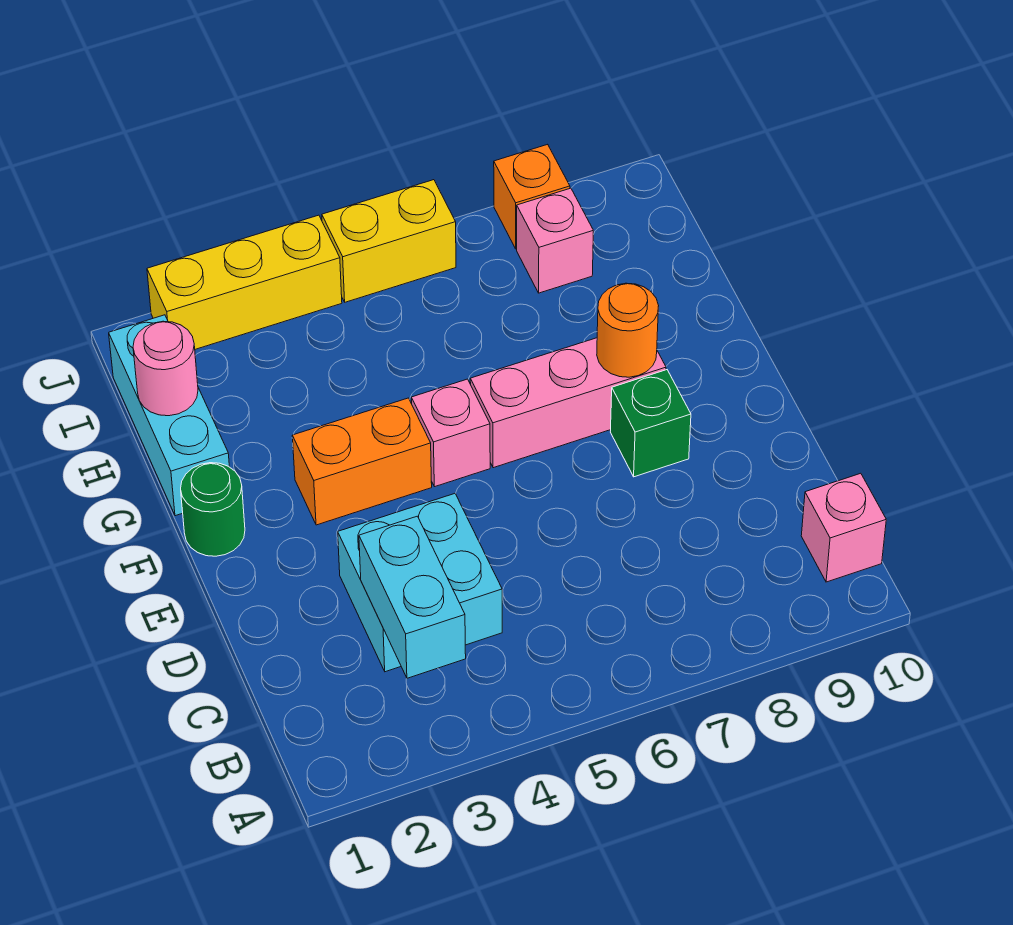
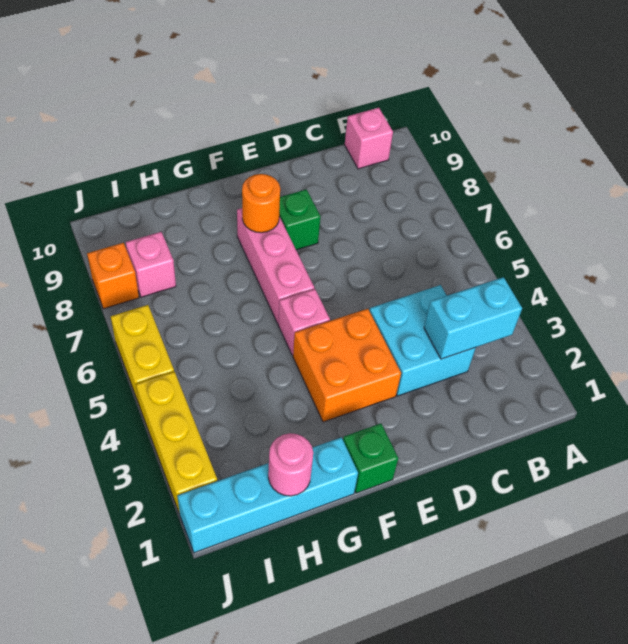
green round brick F1 level 1 -> green brick F1 level 1
orange brick F3:F4 level 1 -> orange brick E3:F4 level 1
cyan brick G1:I1 level 1 -> cyan brick G1:J1 level 1

